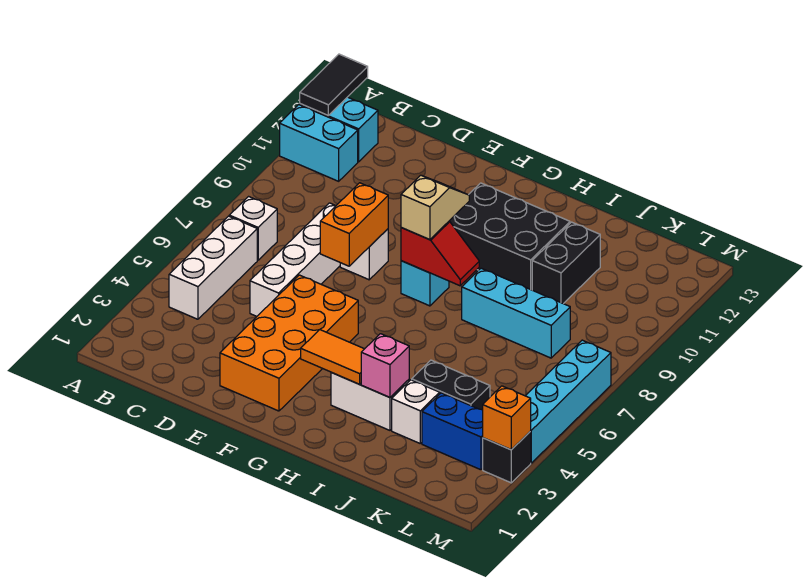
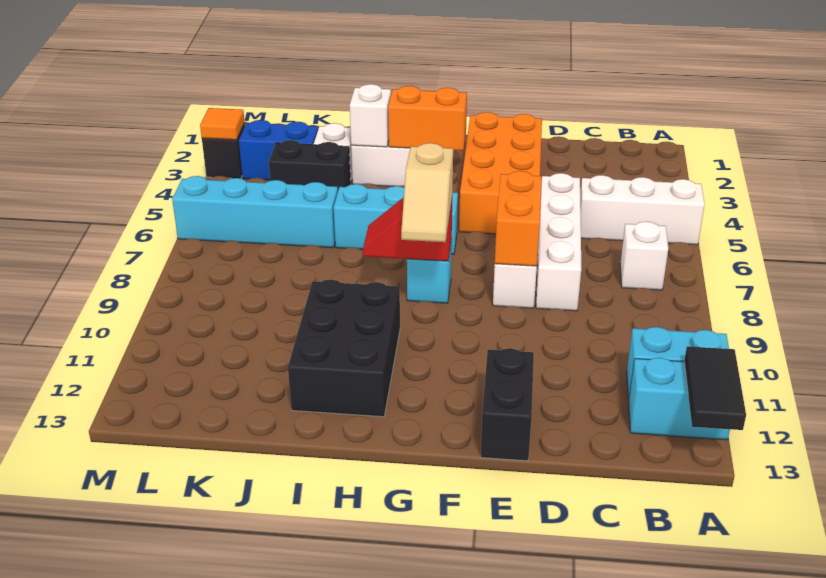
white brick B4:B6 level 1 -> white brick A5:C5 level 1
orange tile G3:H3 level 2 -> orange brick G3:H3 level 2
black brick G10:I11 level 1 -> black brick H10:I12 level 1
pink brick I3 level 2 -> white brick I3 level 2
cyan brick I8:K8 level 1 -> cyan brick G6:I6 level 1
black brick J10:J11 level 1 -> black brick E12:E13 level 1
orange brick M3 level 2 -> orange tile M3 level 2
cyan brick M4:M7 level 1 -> cyan brick J6:M6 level 1

